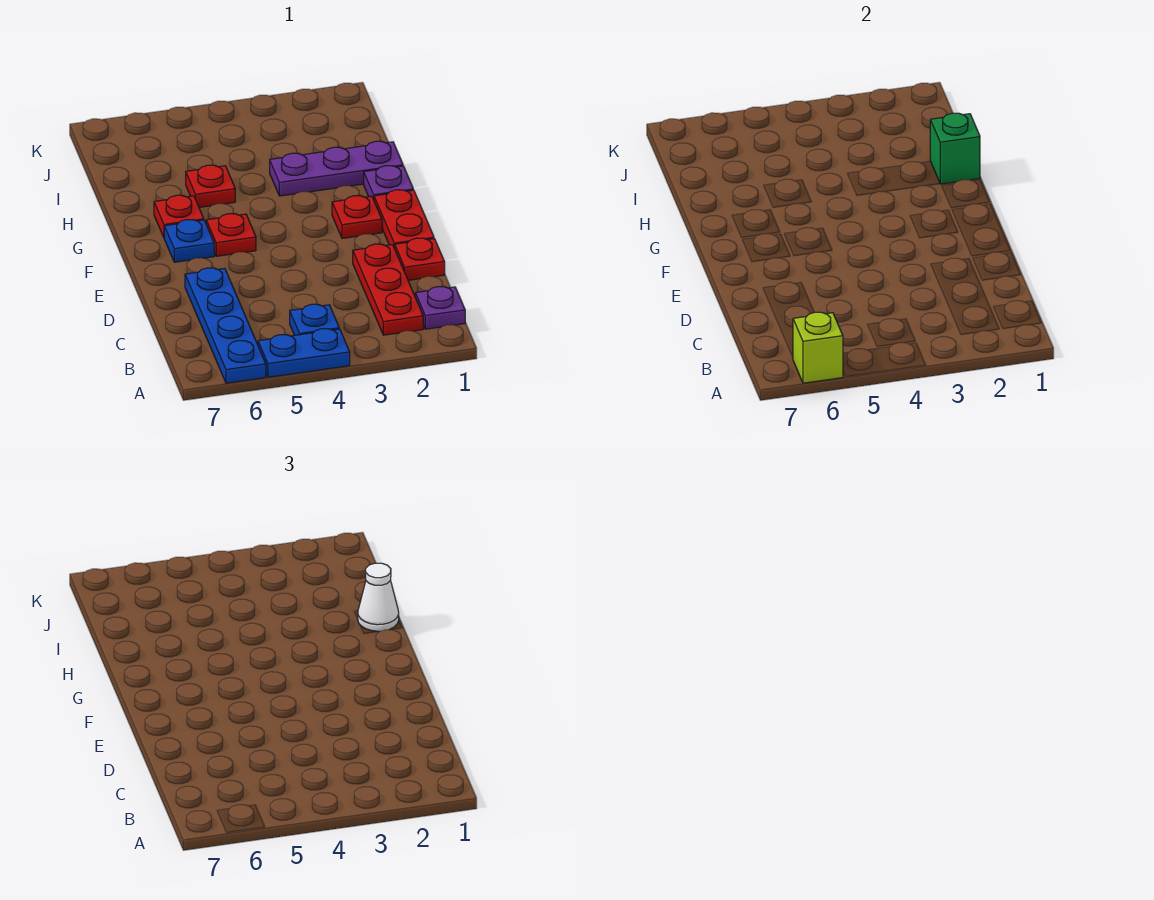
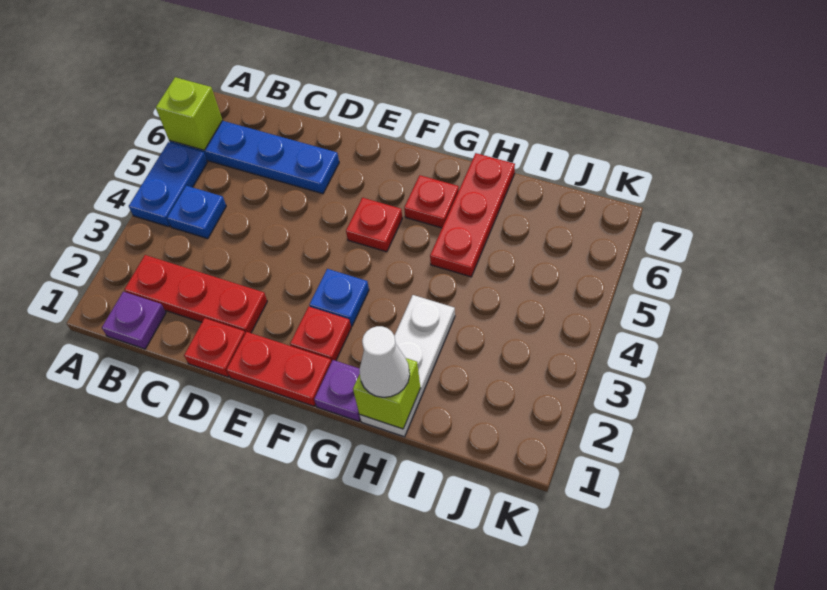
blue plate F6 level 1 -> blue plate F3 level 1
purple plate H1:H3 level 1 -> white plate H1:H3 level 1
green brick H1 level 2 -> lime brick H1 level 2
red plate H5 level 1 -> red plate H5:H7 level 1

